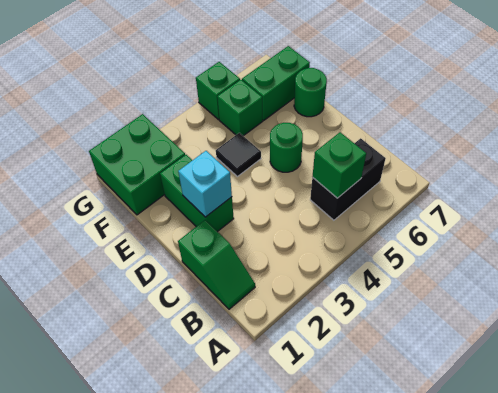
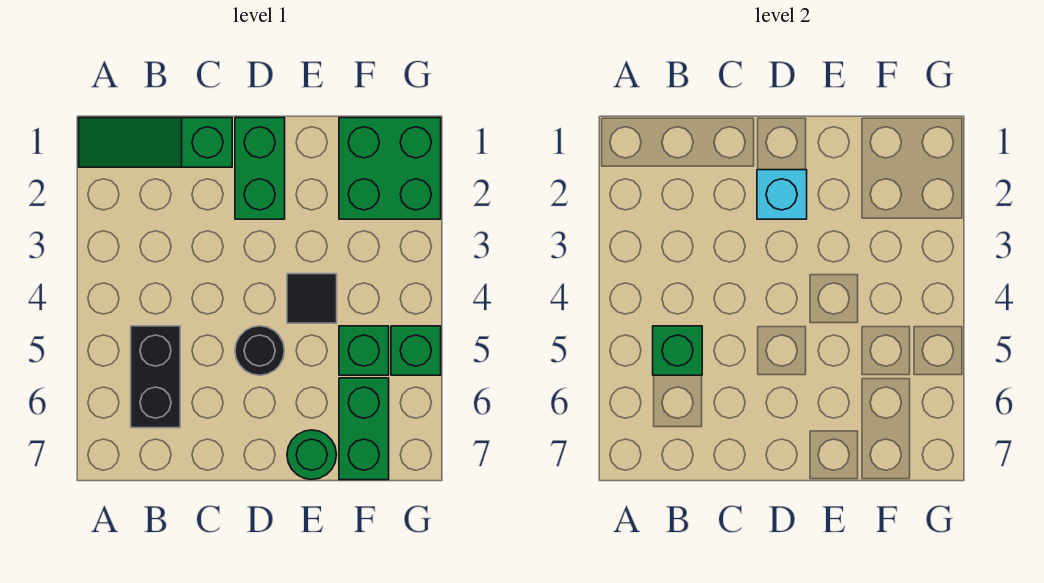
green slope B1:C1 level 1 top C -> green slope A1:C1 level 1 top C
green brick D2:E2 level 1 -> green brick D1:D2 level 1
green round brick D5 level 1 -> black round brick D5 level 1

